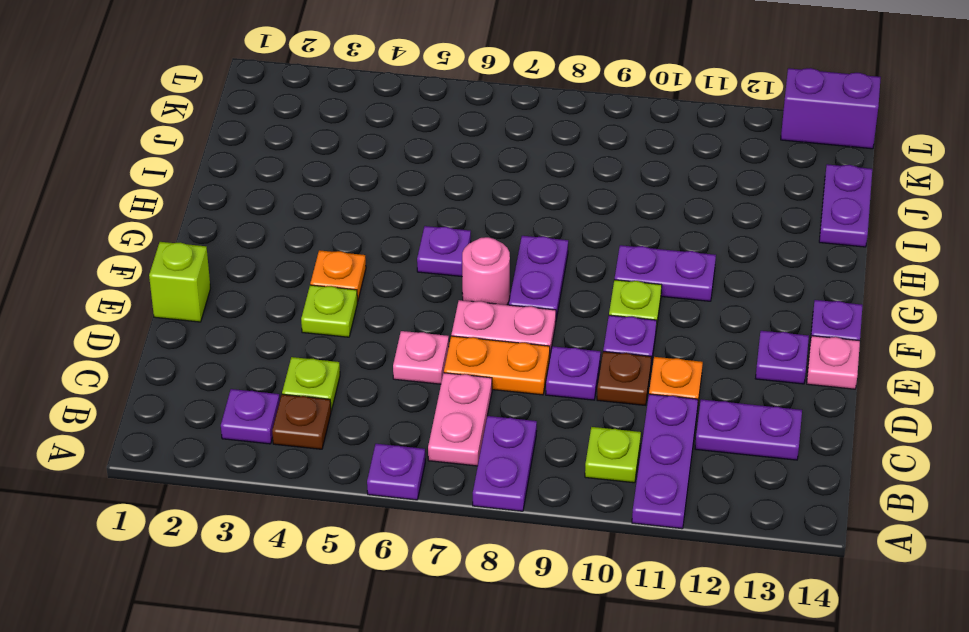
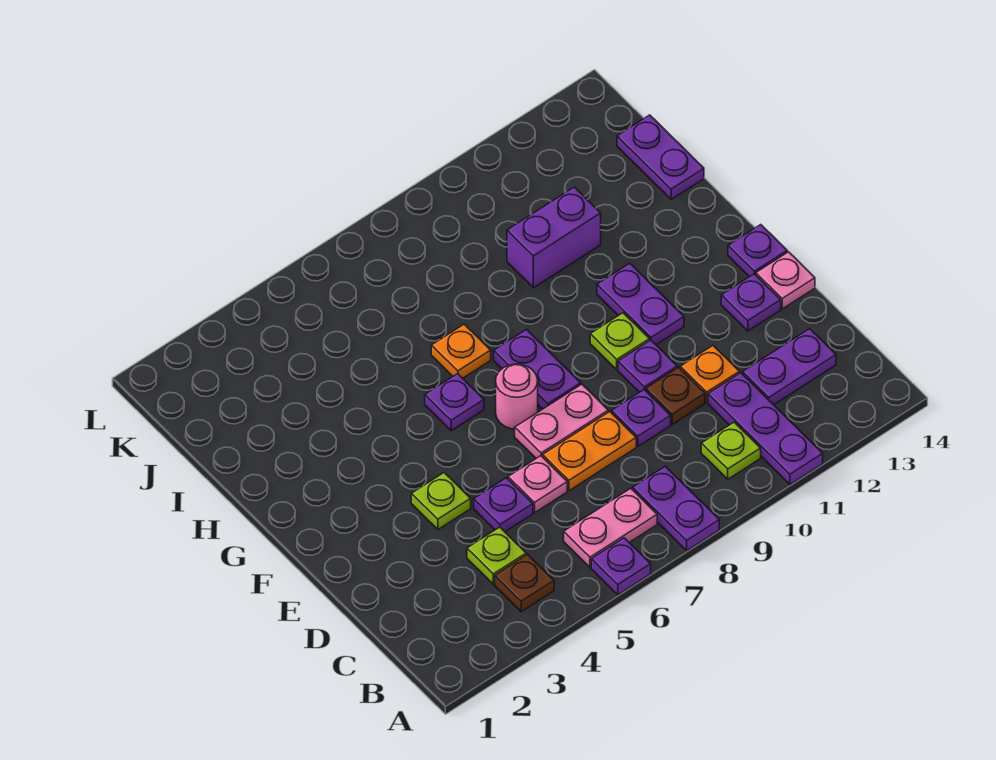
purple plate B3 level 1 -> purple plate D5 level 1
pink plate B7:C7 level 1 -> pink plate B6:B7 level 1
lime brick E1 level 1 -> none
orange plate F4 level 1 -> orange plate H7 level 1
purple plate G10:G11 level 1 -> purple plate F11:G11 level 1
purple brick L13:L14 level 1 -> purple brick I10:I11 level 1

